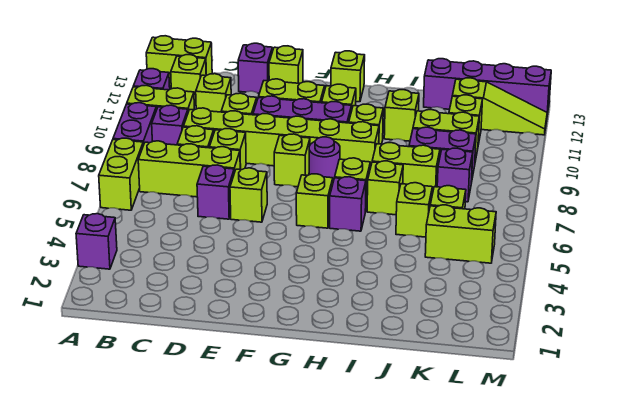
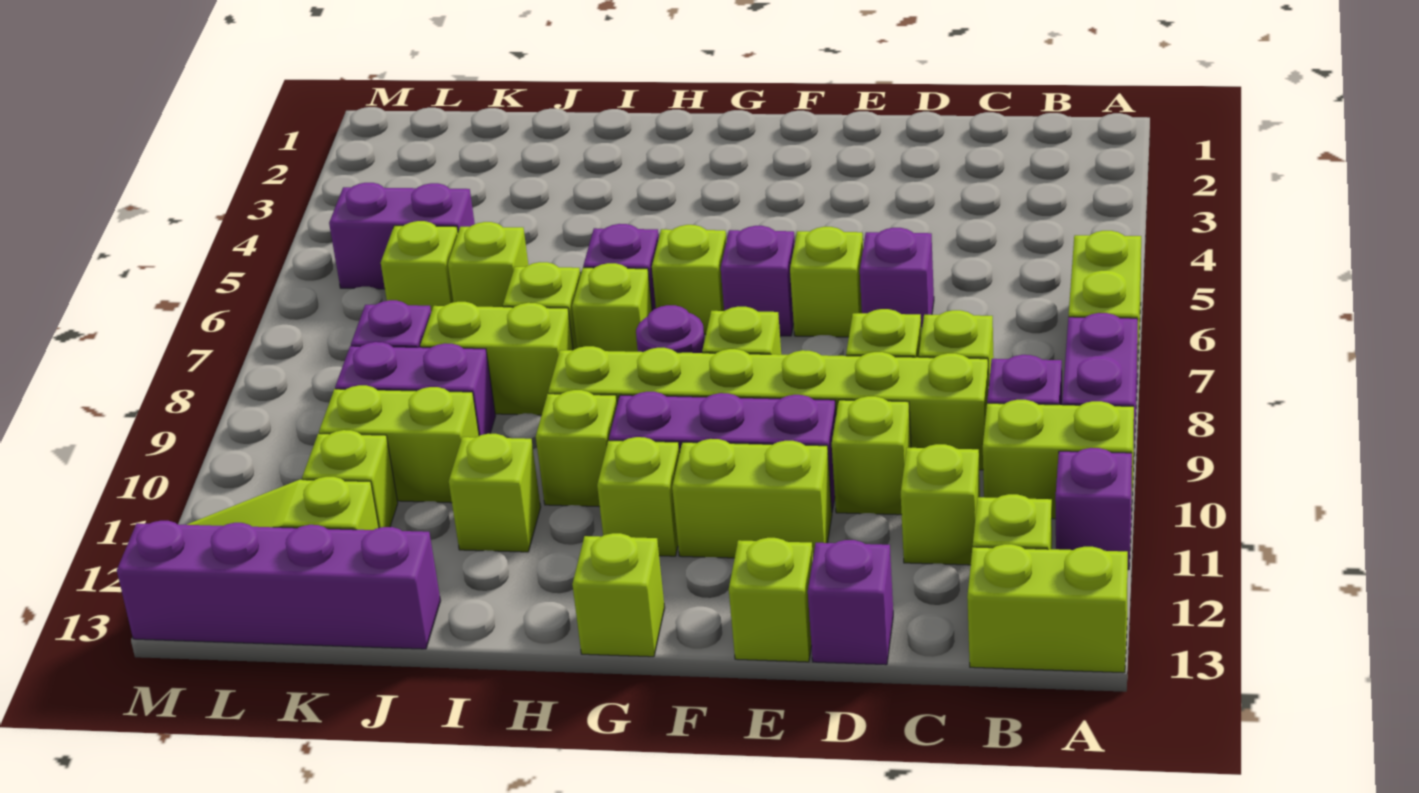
purple brick A3 level 1 -> purple brick F6 level 1
lime brick B7:D7 level 1 -> none
lime brick K5:L5 level 1 -> purple brick K5:L5 level 1

